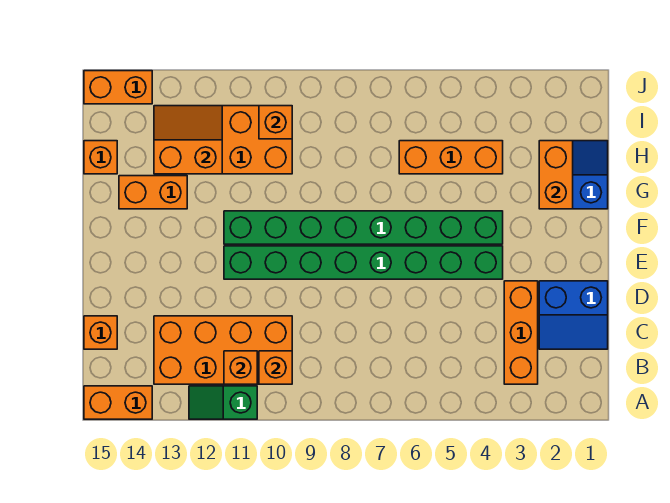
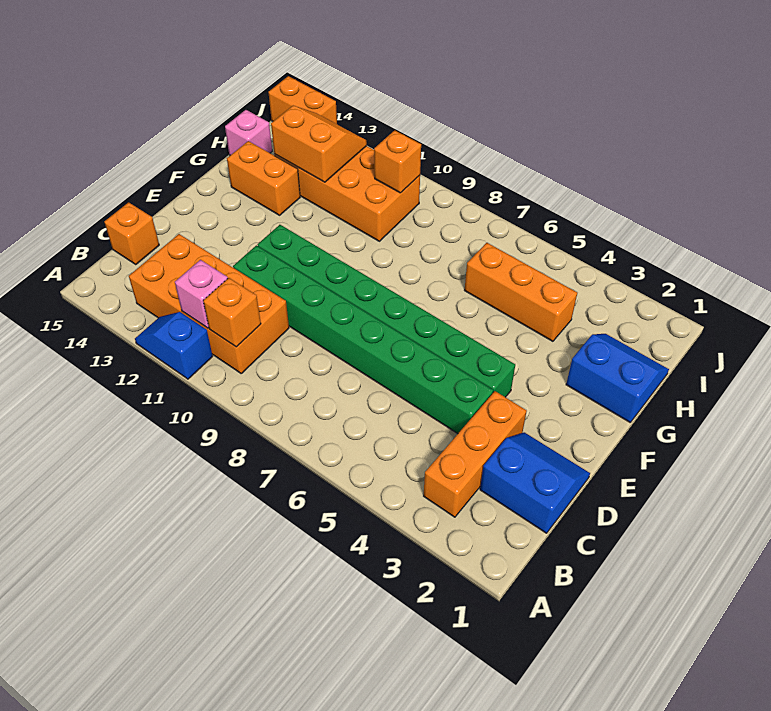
green slope A11:A12 level 1 top 11 -> blue slope A11:A12 level 1 top 11
orange brick A14:A15 level 1 -> none
orange brick B11 level 2 -> pink brick B11 level 2
blue slope C1:D2 level 1 top D -> blue slope C1:D2 level 1 top C
green brick F4:F11 level 1 -> green brick D4:D11 level 1
orange brick G2:H2 level 2 -> none
orange brick H15 level 1 -> pink brick H15 level 1

